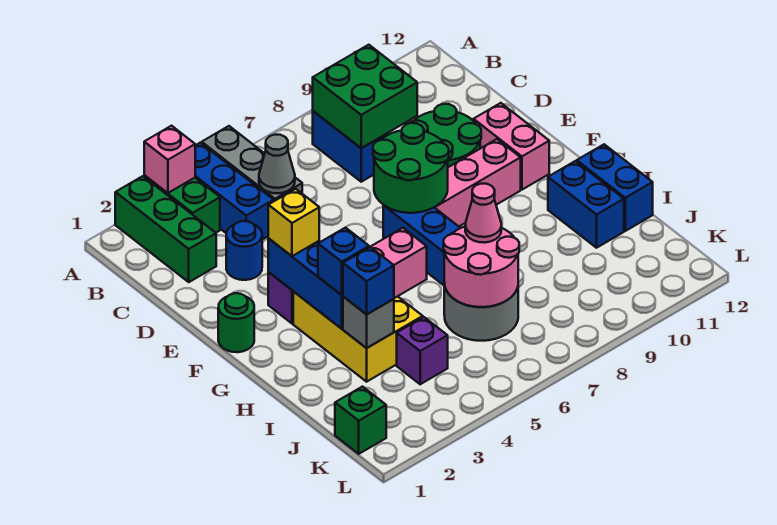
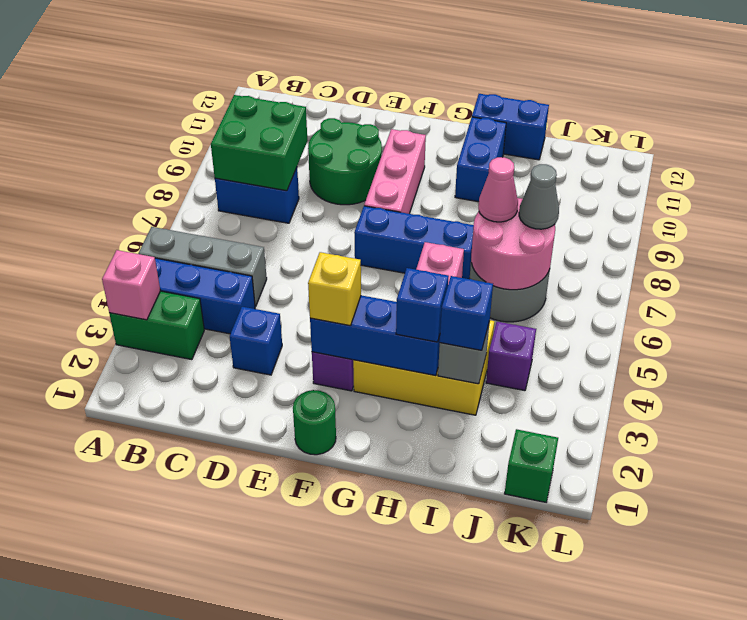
green brick A2:C2 level 1 -> none
grey cone C5 level 2 -> grey cone J7 level 3
blue round brick D3 level 1 -> blue brick D3 level 1
green round brick E7:F8 level 2 -> none
pink brick E11:F11 level 1 -> none
blue brick H11:I11 level 1 -> blue brick H10:H11 level 1

